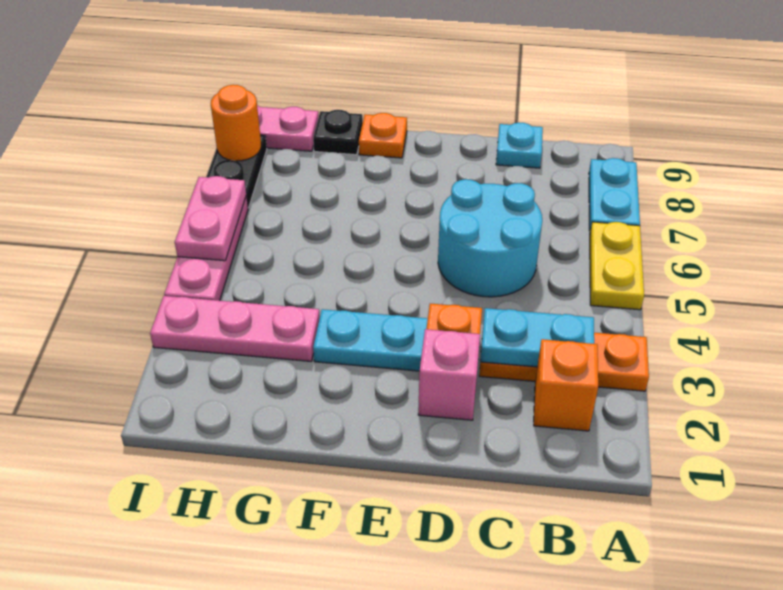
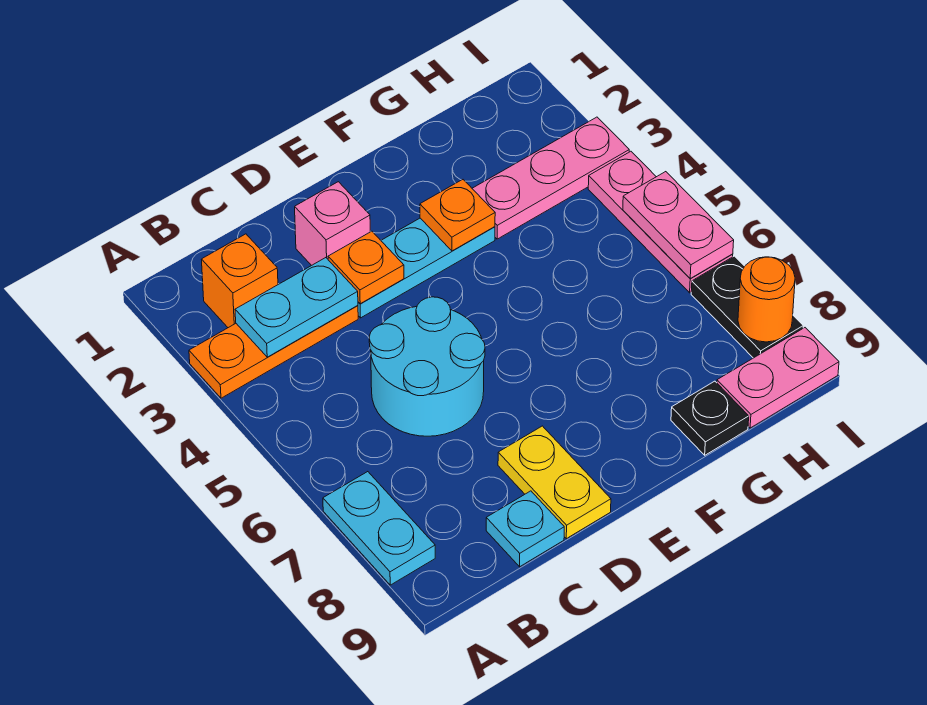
yellow plate A5:A6 level 1 -> yellow plate D8:D9 level 1
orange plate F9 level 1 -> orange plate F3 level 2

